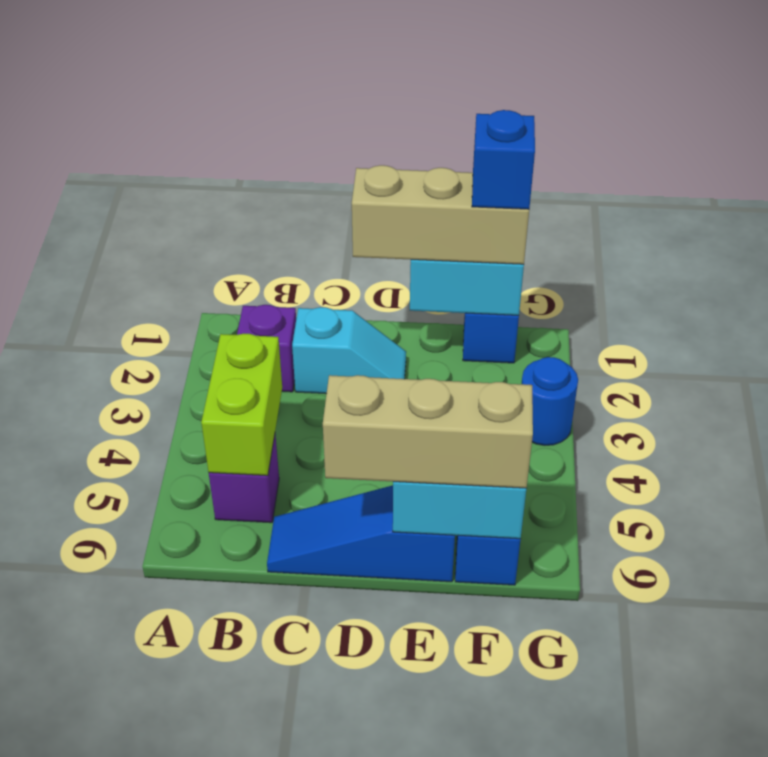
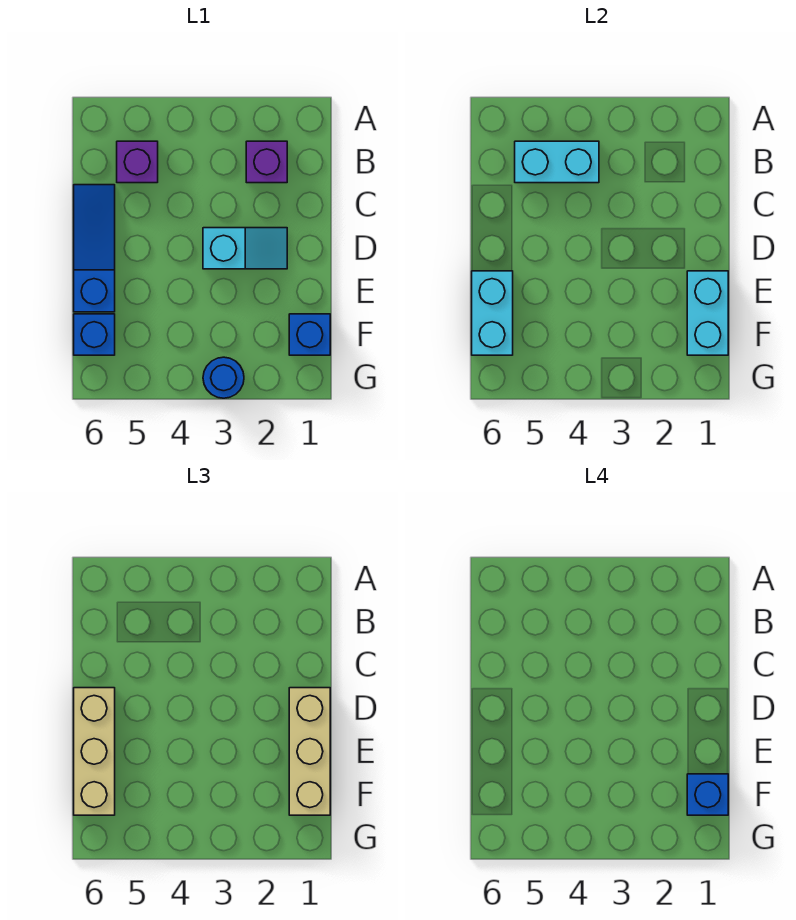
lime brick B4:B5 level 2 -> cyan brick B4:B5 level 2
cyan slope C2:D2 level 1 top C -> cyan slope D2:D3 level 1 top 3

